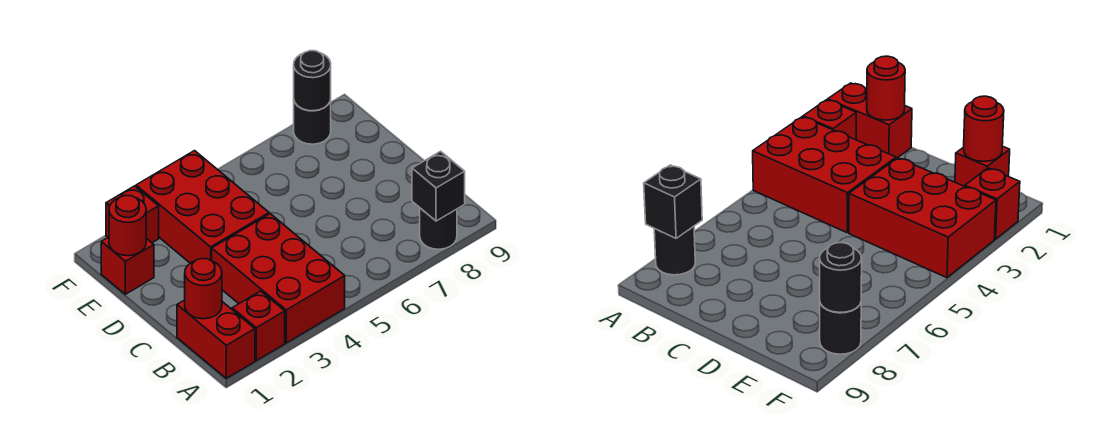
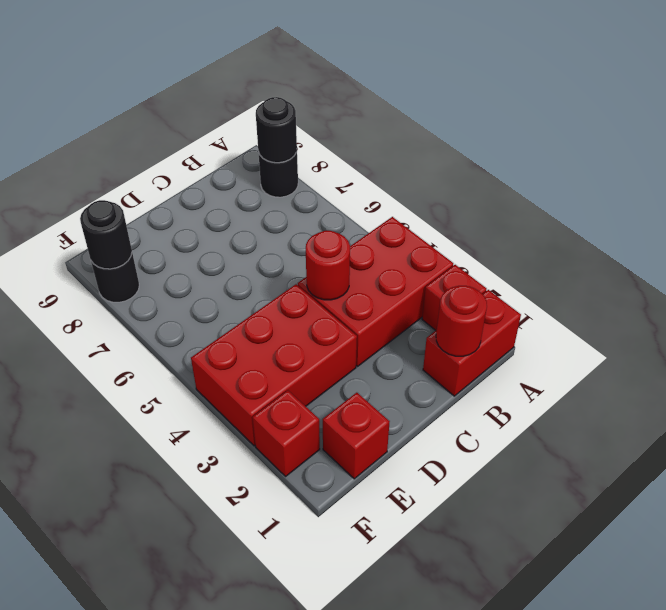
black brick A8 level 2 -> black round brick A8 level 2
red round brick E1 level 2 -> red round brick C4 level 2

